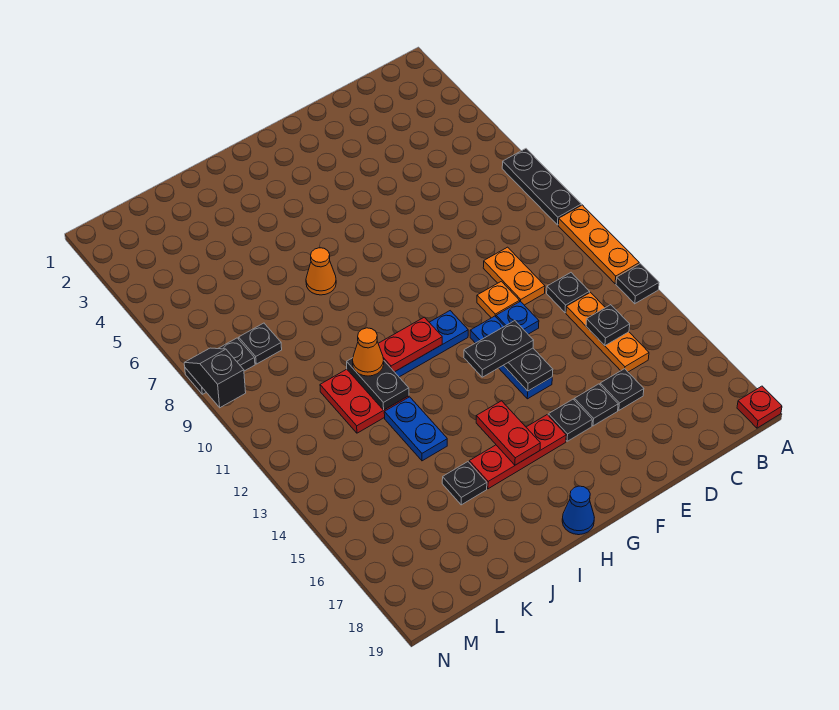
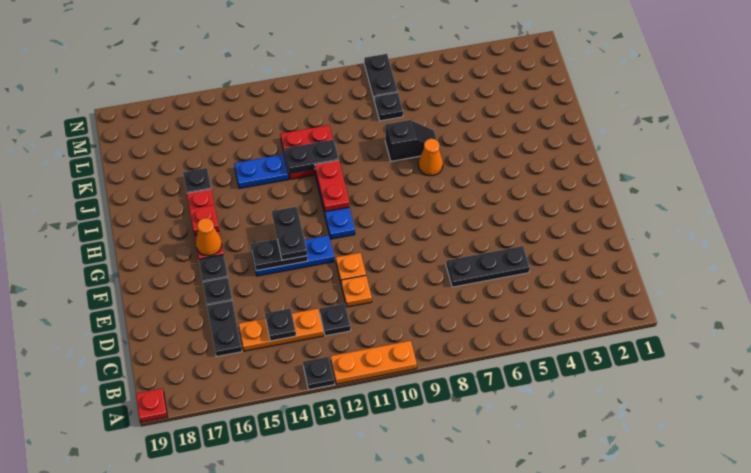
black plate A7:A9 level 1 -> black plate D5:D7 level 1
orange plate D10:D11 level 1 -> orange plate D11 level 1
black plate D16 level 1 -> black plate C16:D16 level 1
blue plate E12 level 1 -> none
red plate H15:H16 level 2 -> red plate H16 level 2
blue cone H19 level 1 -> none
orange cone J11 level 3 -> orange cone G16 level 2
black slope N8:N9 level 2 top 9 -> black slope J7:J8 level 1 top 8

